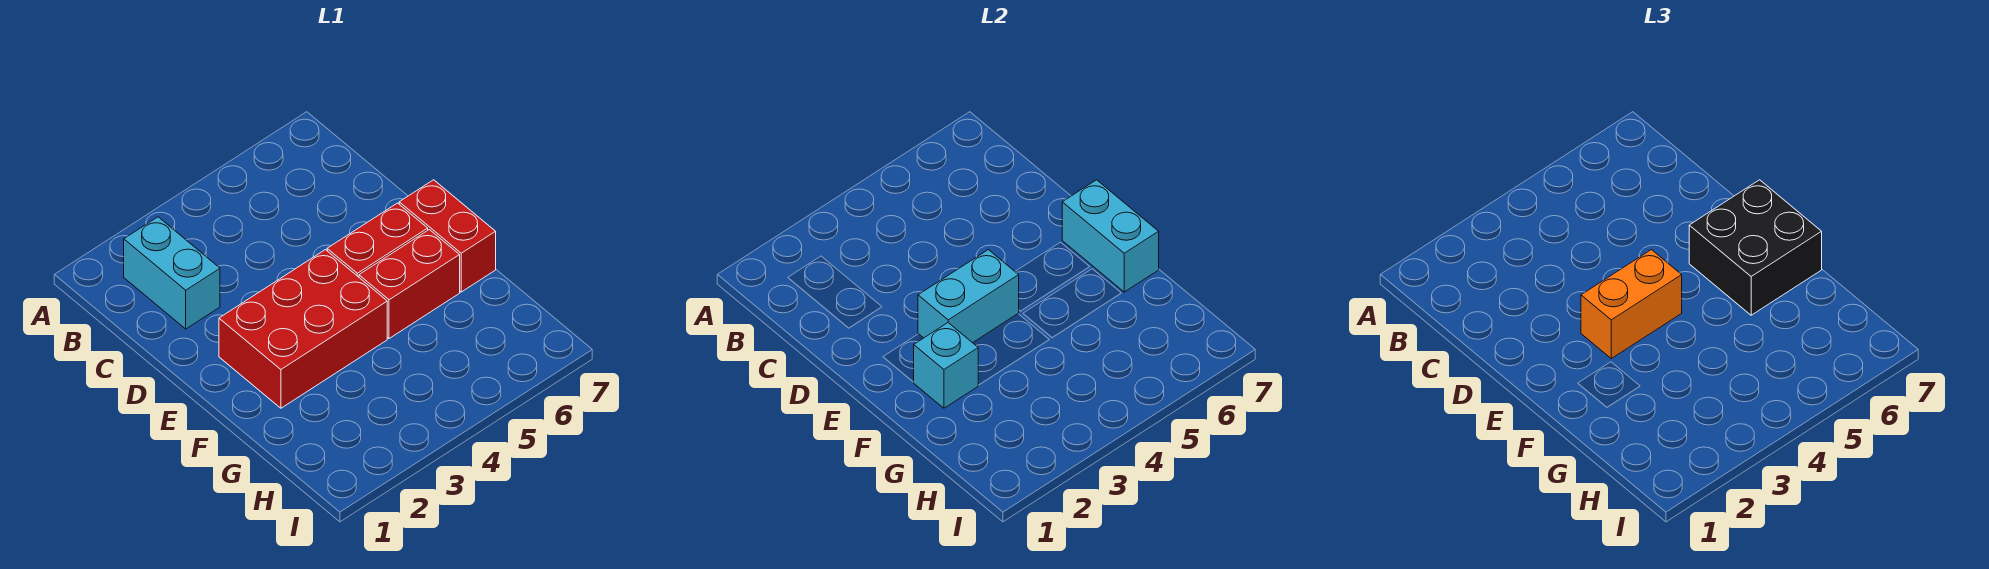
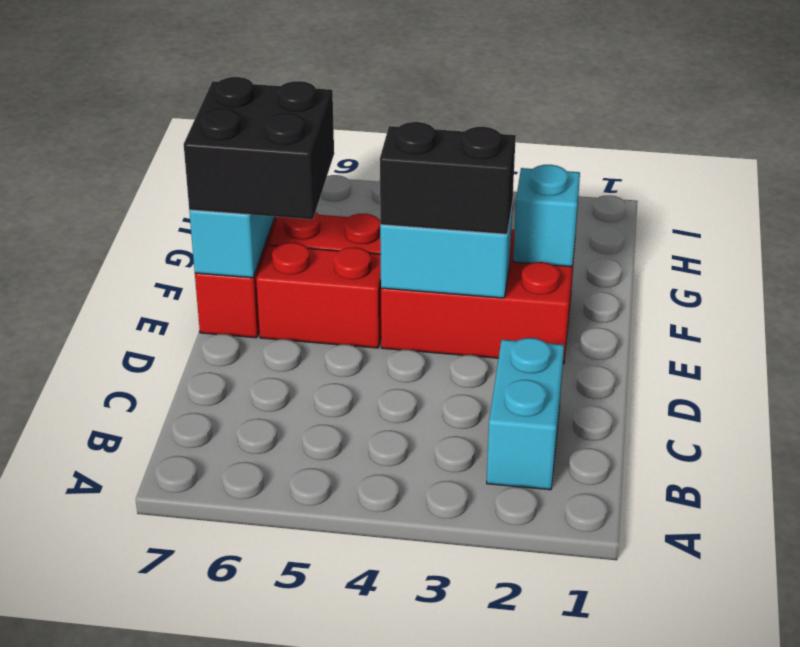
orange brick E3:E4 level 3 -> black brick E3:E4 level 3

